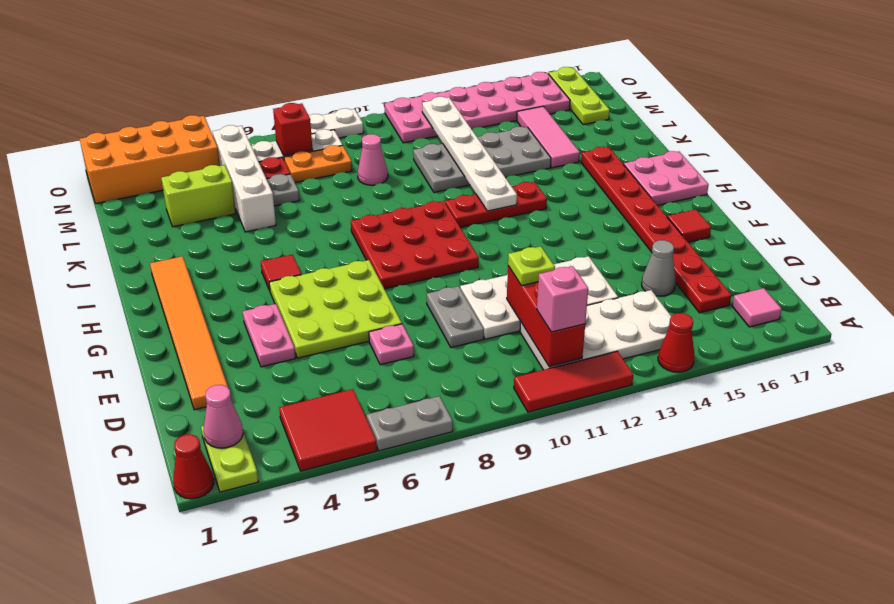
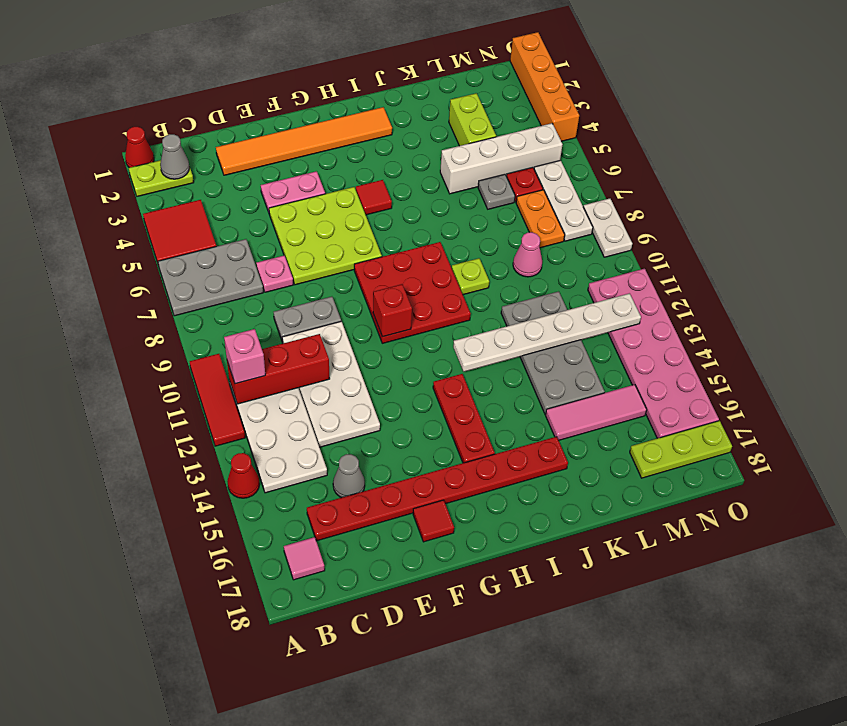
grey plate A6:A7 level 1 -> grey plate A6:C7 level 1
pink cone B2 level 2 -> grey cone B2 level 2
lime plate D11 level 3 -> lime plate J9 level 1
pink plate H17:I18 level 1 -> none
red plate I11:I13 level 1 -> red plate H13:H15 level 1
orange brick N1:O4 level 1 -> orange brick O1:O4 level 1
red brick N7 level 2 -> red brick G10 level 2

